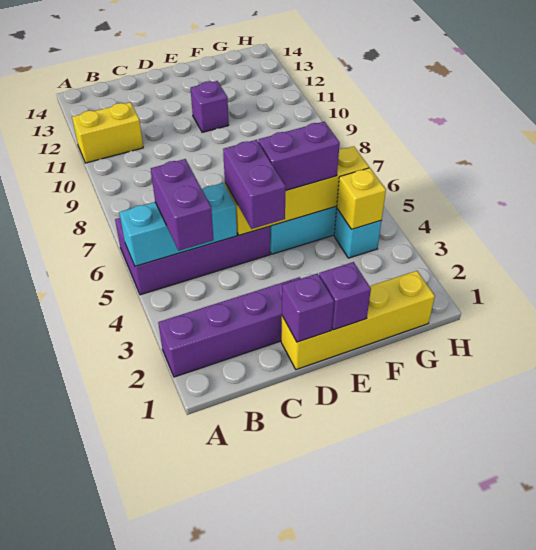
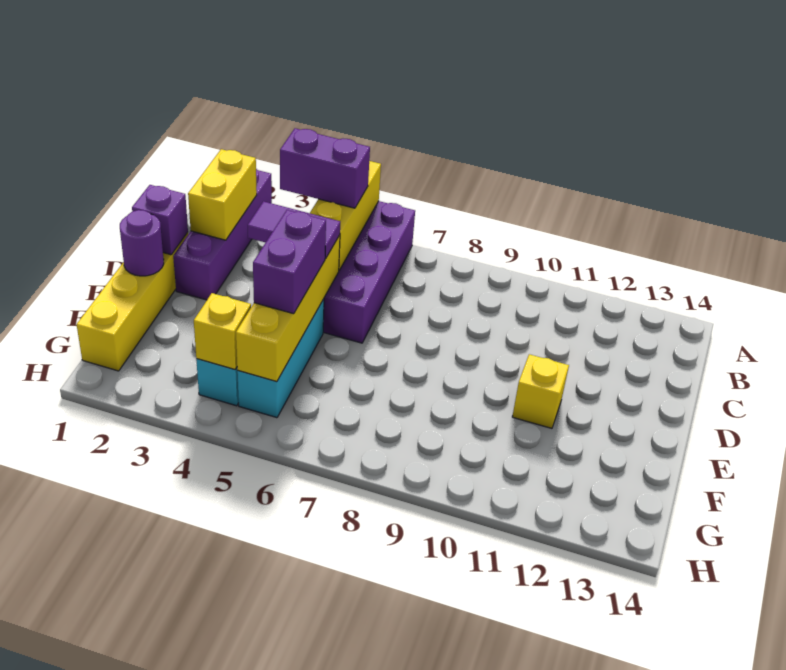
cyan brick A5:C5 level 2 -> yellow brick A5:C5 level 2
yellow brick A11:B11 level 1 -> yellow brick B2:C2 level 2
purple brick D4:D5 level 3 -> purple tile D4:D5 level 3
purple brick E1 level 2 -> purple round brick E1 level 2
purple brick E11 level 1 -> yellow brick E11 level 1

